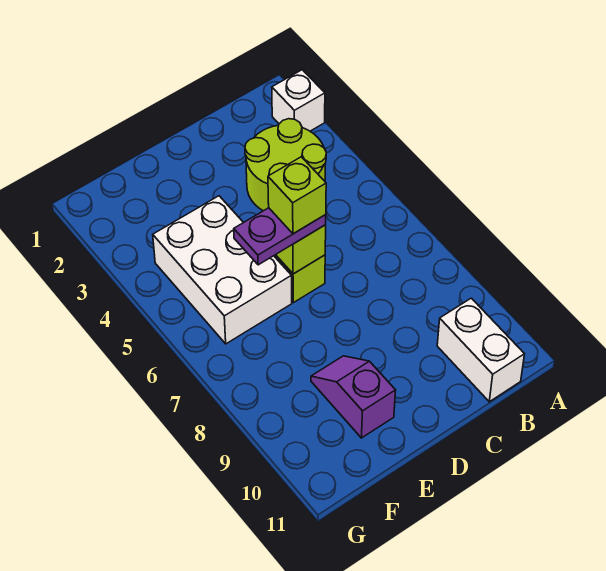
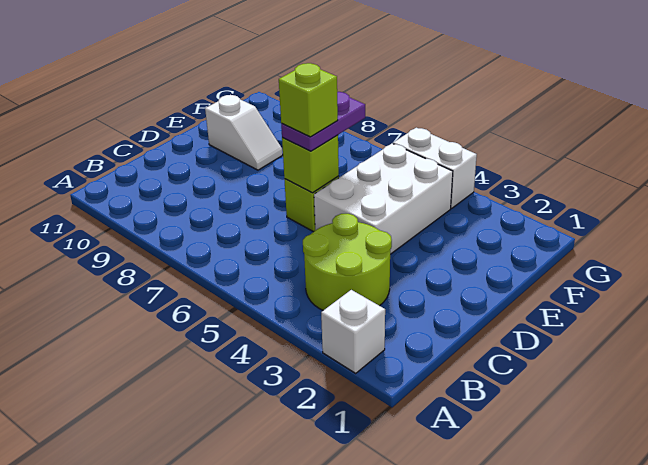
white brick B10:B11 level 1 -> white brick G4:G5 level 1
white brick E4:F6 level 1 -> white brick D4:F5 level 1
purple slope E9:E10 level 1 top 10 -> white slope E9:E10 level 1 top 10

